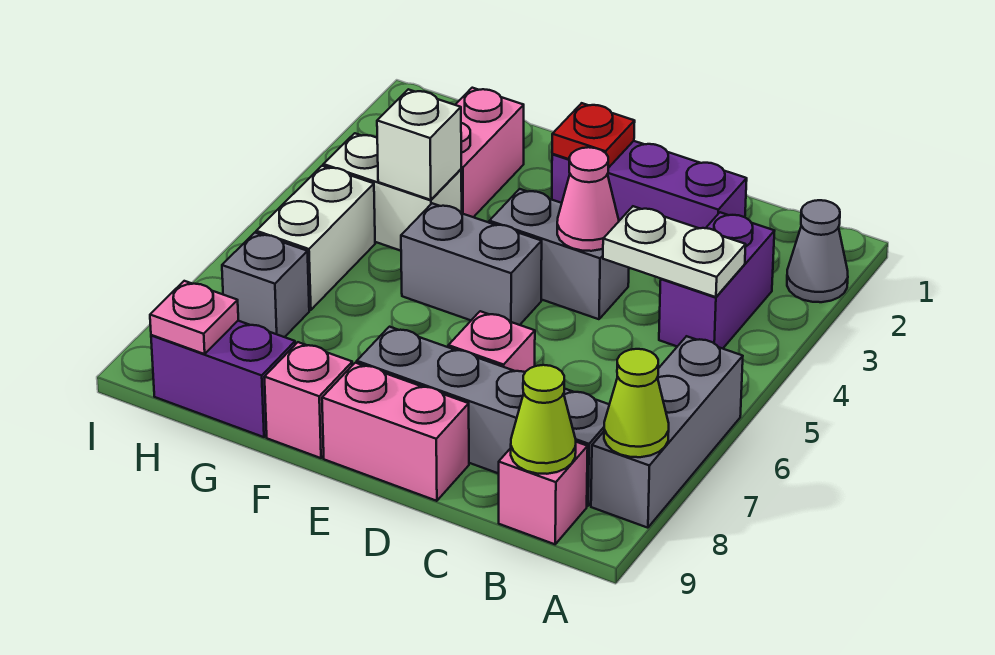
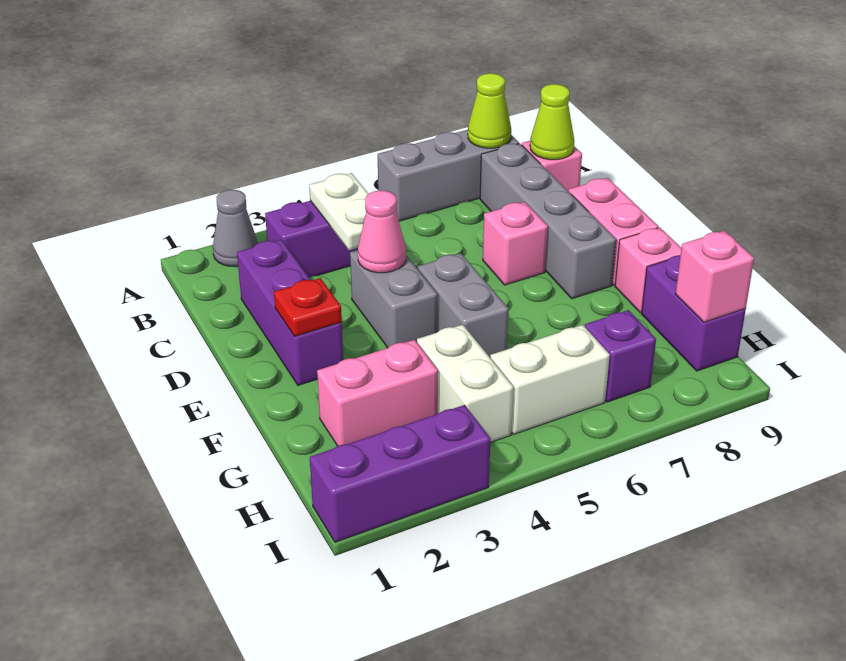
white brick G4 level 2 -> none
grey brick H7 level 1 -> purple brick H7 level 1
pink plate H9 level 2 -> pink brick H9 level 2
none -> purple brick I1:I3 level 1

